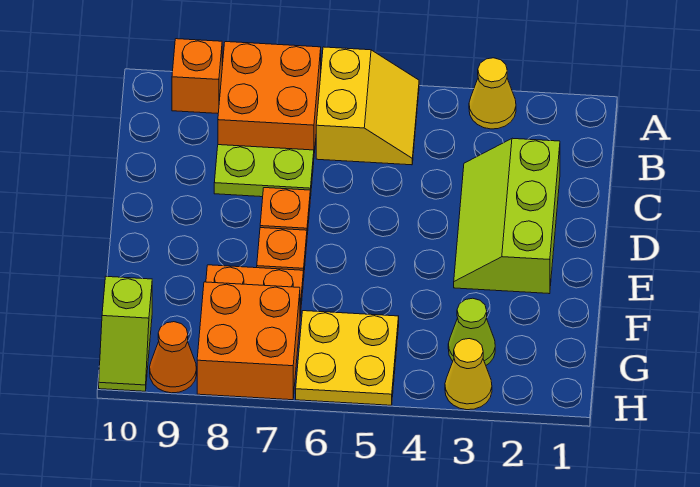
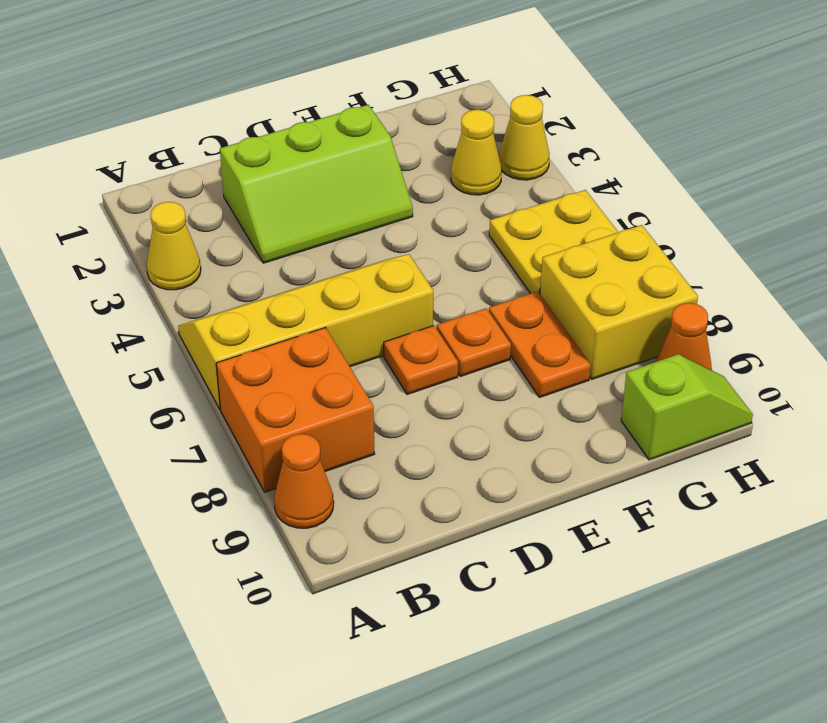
yellow slope A5:B6 level 1 top 6 -> yellow slope A5:D6 level 1 top 6
orange brick A9 level 1 -> orange cone A9 level 1
lime plate C7:C8 level 1 -> none
lime cone G3 level 1 -> yellow cone G3 level 1
orange brick G7:H8 level 1 -> yellow brick G7:H8 level 1

